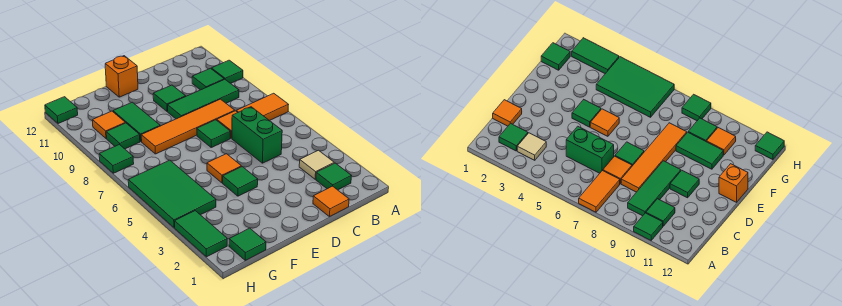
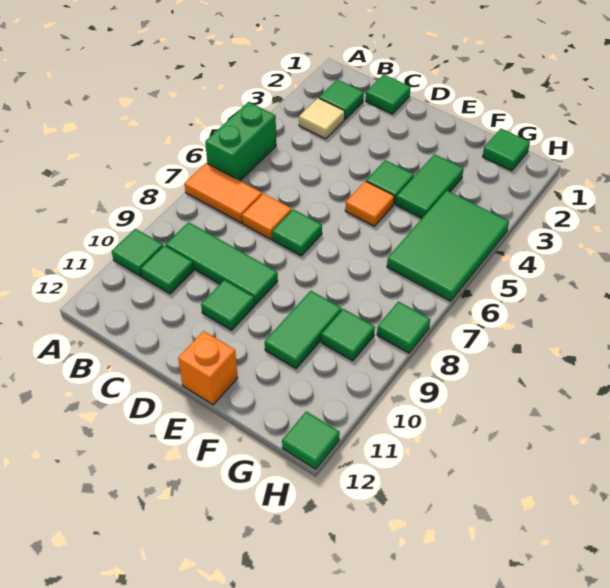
orange tile C1 level 1 -> green tile C1 level 1
green brick C5:C6 level 1 -> green brick A5:A6 level 1
orange tile C8:F8 level 1 -> none
orange tile G10 level 1 -> none
green tile H2:H3 level 1 -> green tile F3:F4 level 1

